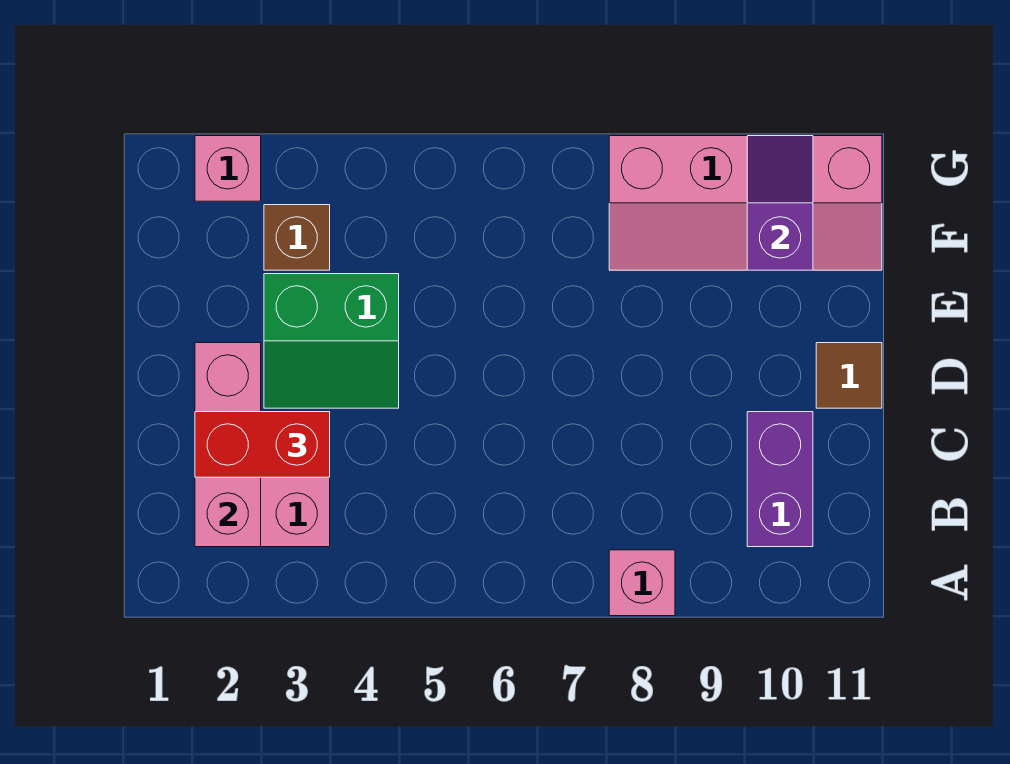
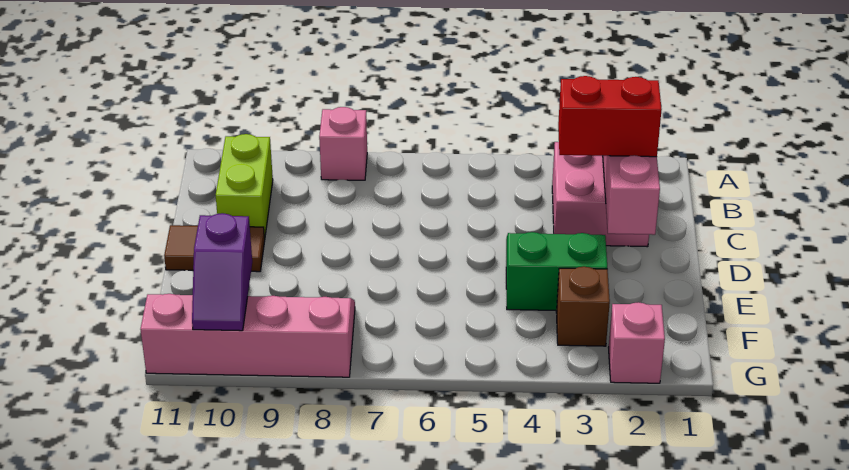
purple brick B10:C10 level 1 -> lime brick B10:C10 level 1
brown tile D11 level 1 -> brown tile D10:D11 level 1

